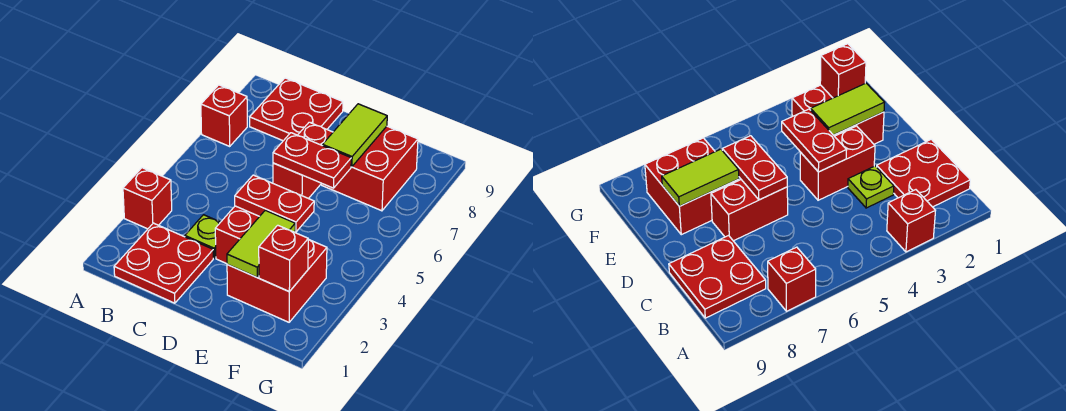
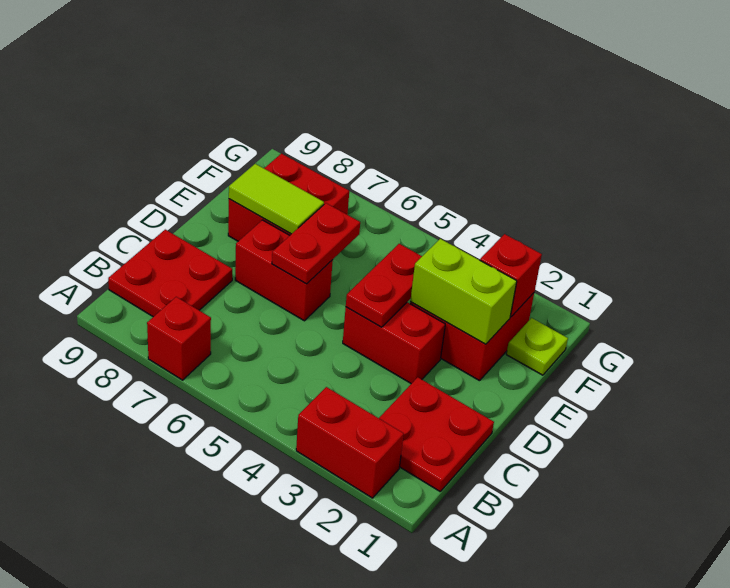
red brick A3 level 1 -> red brick A2:A3 level 1
lime plate C3 level 1 -> lime plate F1 level 1
lime tile E2:E3 level 2 -> lime brick E2:E3 level 2

